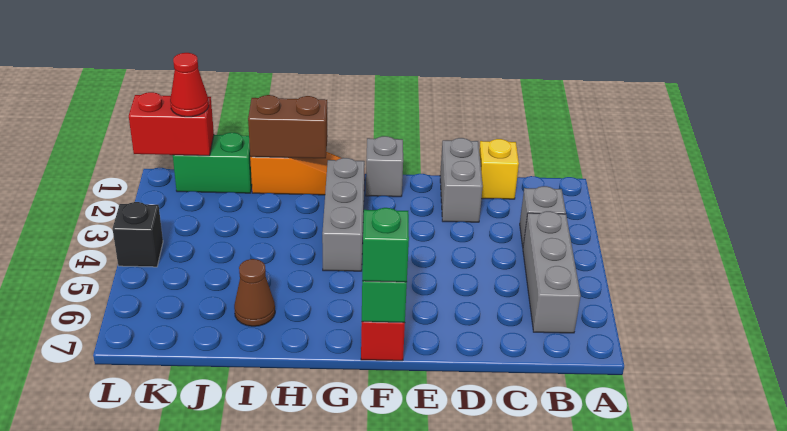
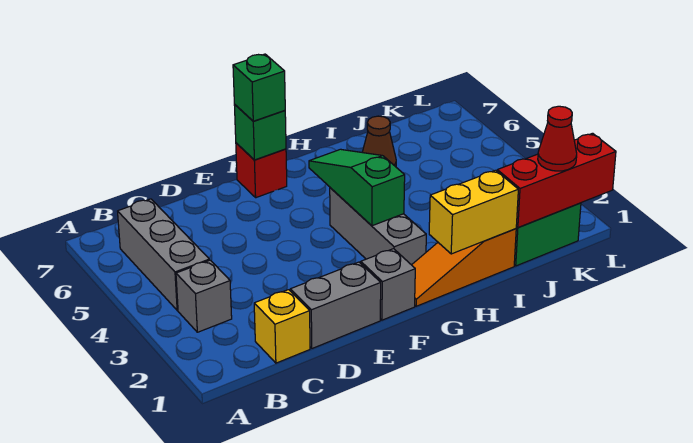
grey brick D1:D2 level 1 -> grey brick D1:E1 level 1
none -> green slope G3:G5 level 2 top 3
brown brick H1:I1 level 2 -> yellow brick H1:I1 level 2
red brick K1:L1 level 2 -> red brick J1:L1 level 2
black brick L4 level 1 -> none

